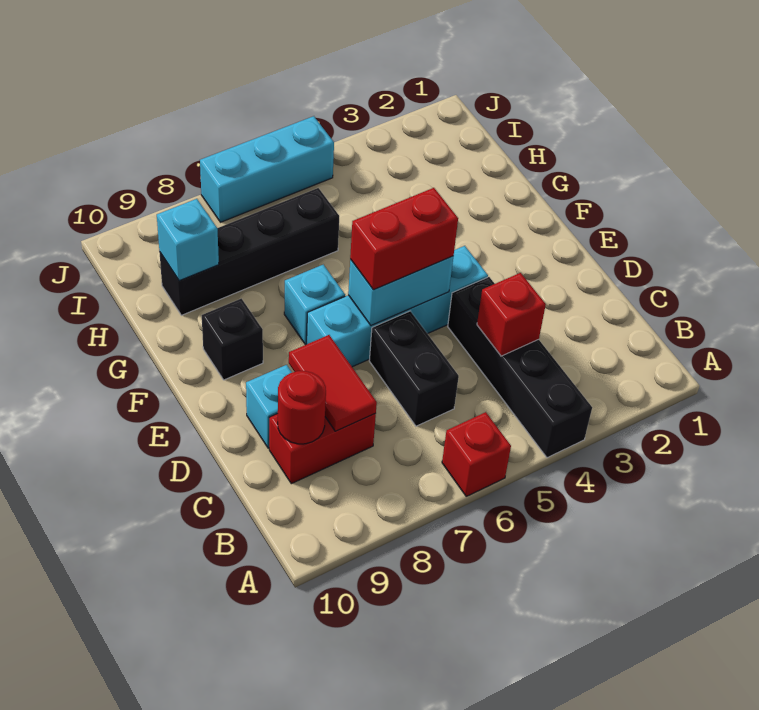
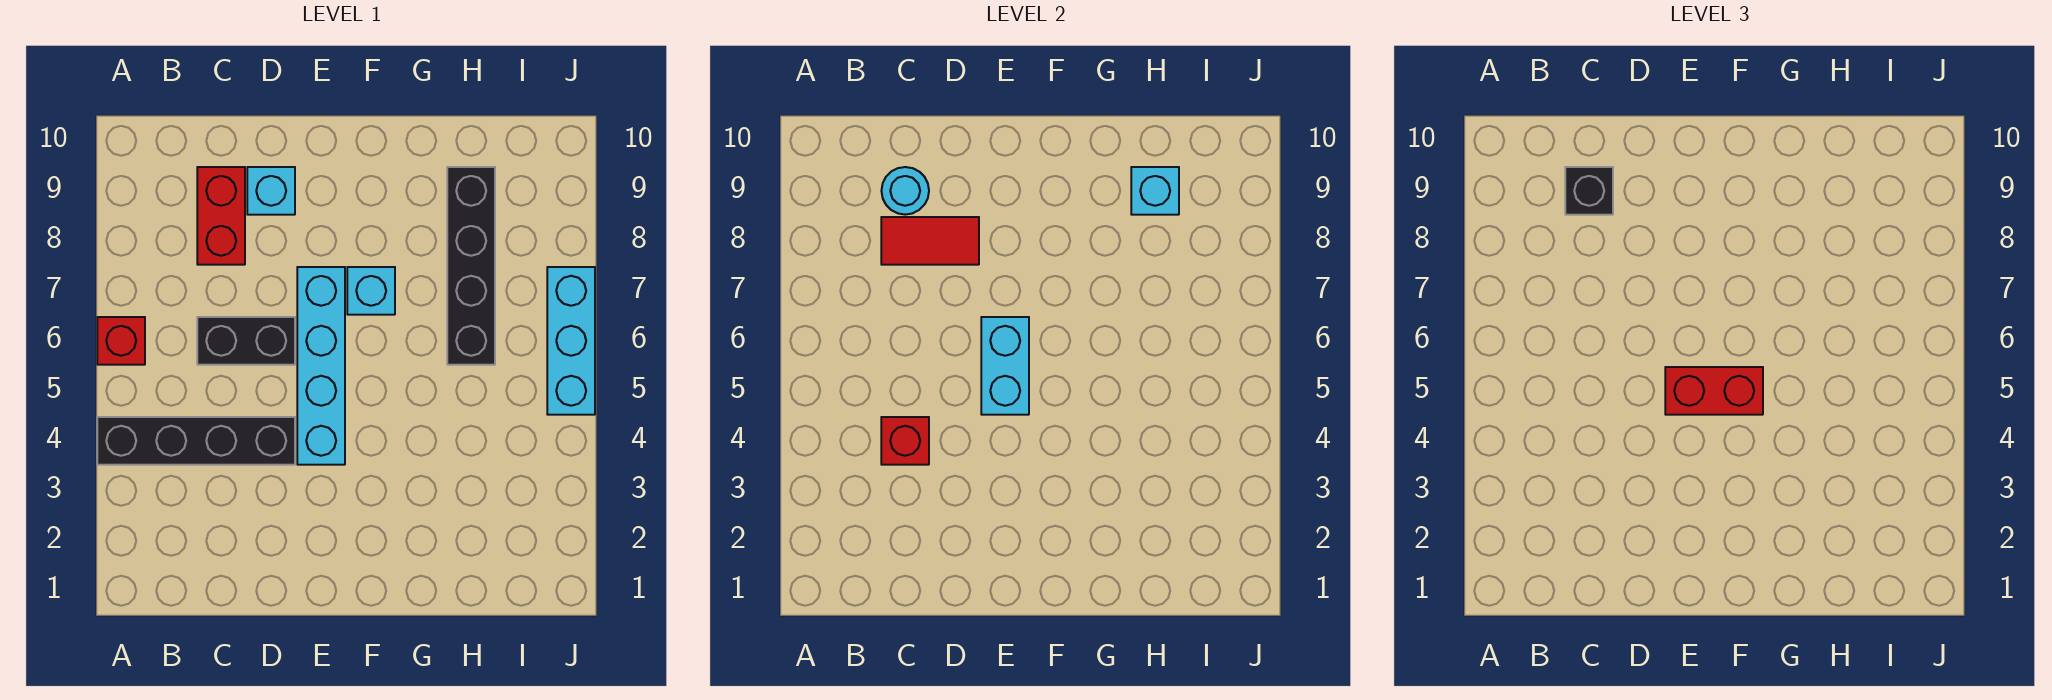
red round brick C9 level 2 -> cyan round brick C9 level 2
red brick E5:E6 level 3 -> red brick E5:F5 level 3
black brick F9 level 1 -> black brick C9 level 3

